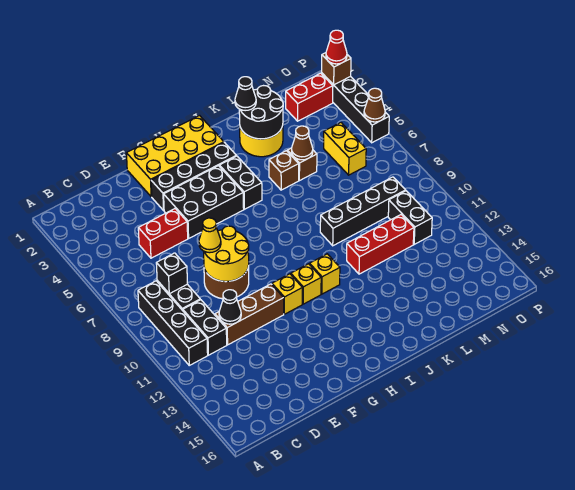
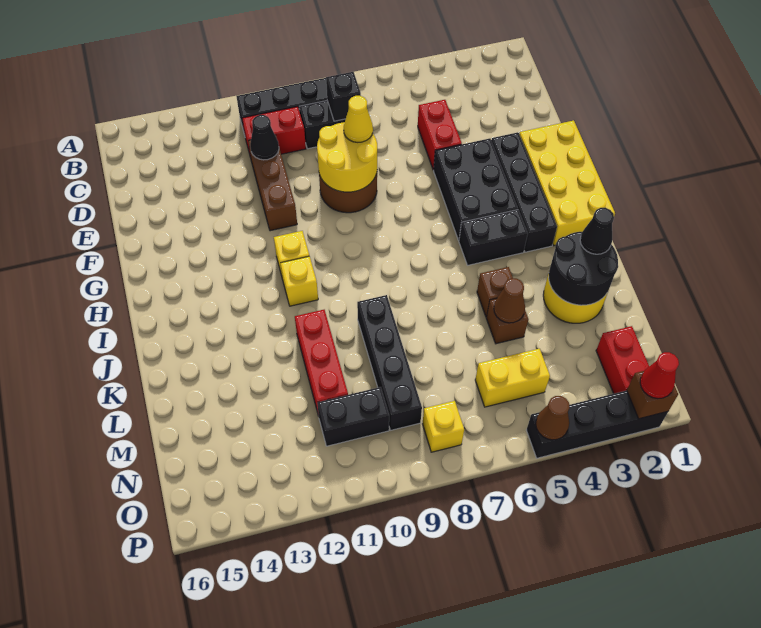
black brick C10:C11 level 1 -> red brick C10:C11 level 1
yellow brick G11 level 1 -> yellow brick O8 level 1

